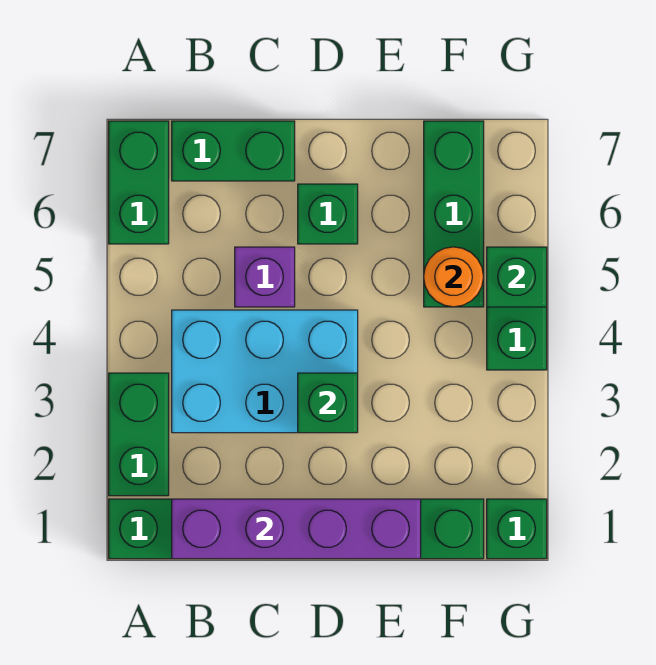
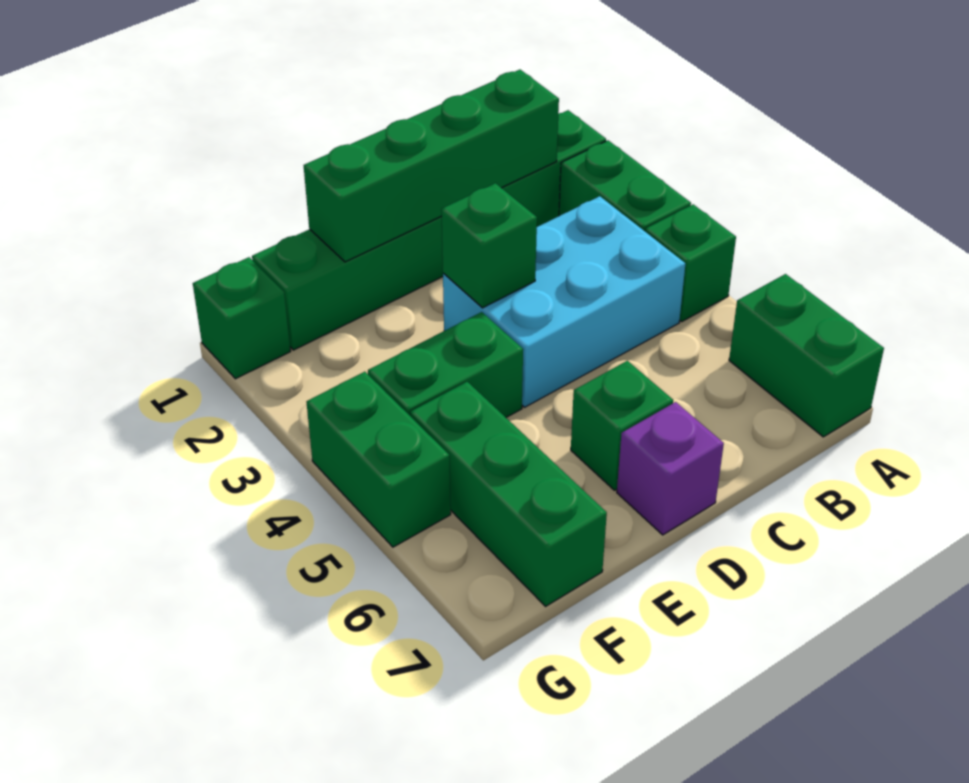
purple brick B1:E1 level 2 -> green brick B1:E1 level 2
green brick B7:C7 level 1 -> green brick E4:F4 level 1
purple brick C5 level 1 -> purple brick D7 level 1
orange round brick F5 level 2 -> none
green brick G5 level 2 -> green brick A4 level 1

